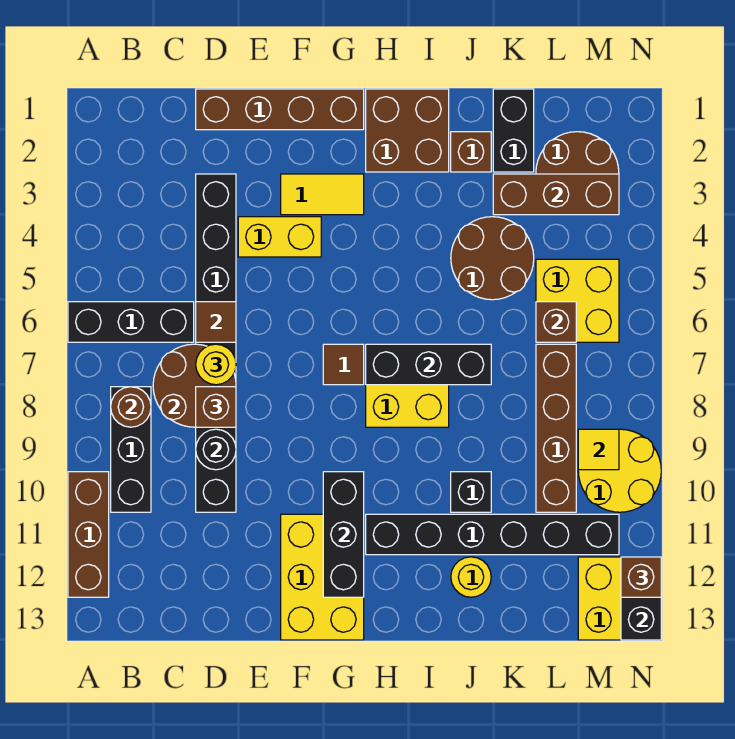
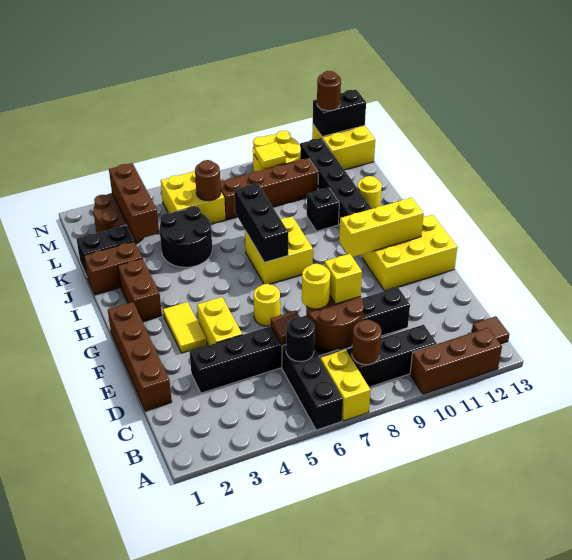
none -> yellow brick A7:B7 level 1
brown brick D8 level 3 -> yellow brick D8 level 3
black round brick D9 level 2 -> black round brick C6 level 2
none -> yellow round brick F6 level 1
brown tile G7 level 1 -> brown tile B13 level 1
black brick G10:G12 level 2 -> yellow brick G10:G12 level 2
brown brick H1:I2 level 1 -> brown brick H2:I2 level 1
brown brick J2 level 1 -> brown brick J1:J2 level 1
brown round brick J4:K5 level 1 -> black round brick J4:K5 level 1
brown brick L6 level 2 -> brown round brick L6 level 2
brown brick N12 level 3 -> brown round brick N12 level 3

